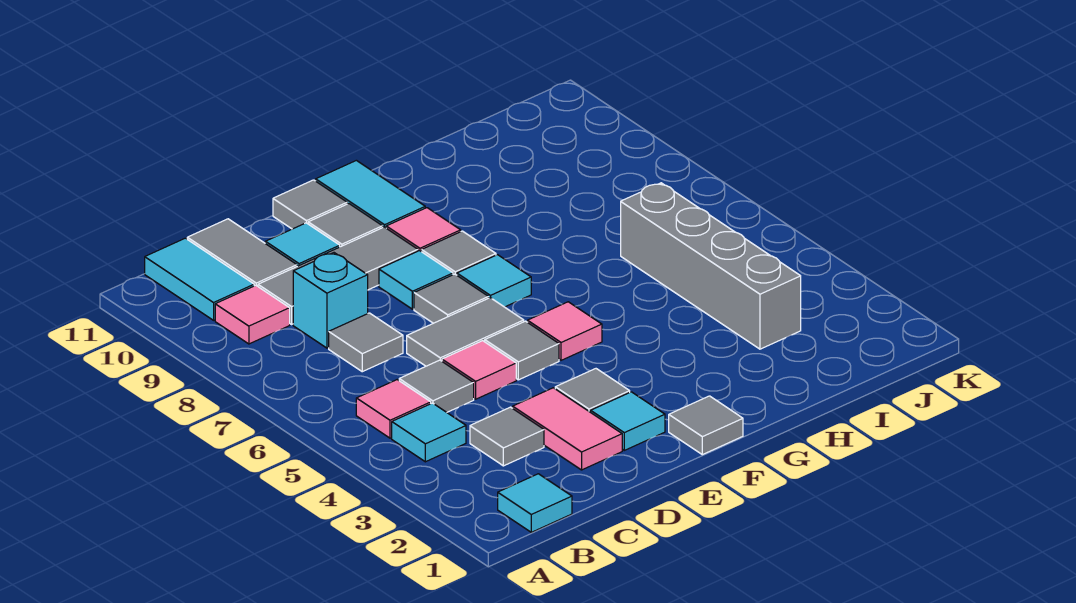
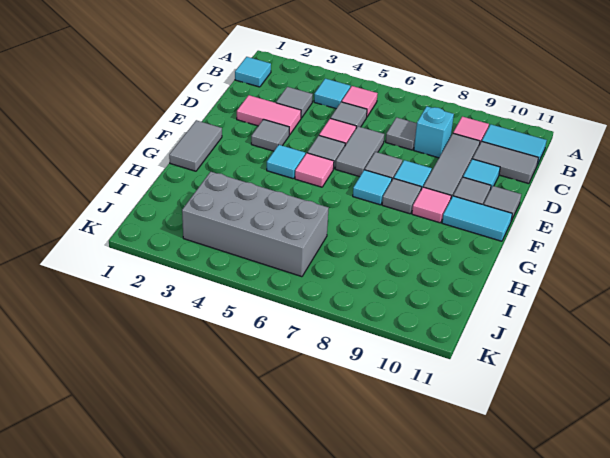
cyan tile E2 level 1 -> cyan tile F4 level 1
grey tile F1 level 1 -> grey tile F1:G1 level 1
grey brick I3:I6 level 1 -> grey brick I3:J6 level 1

